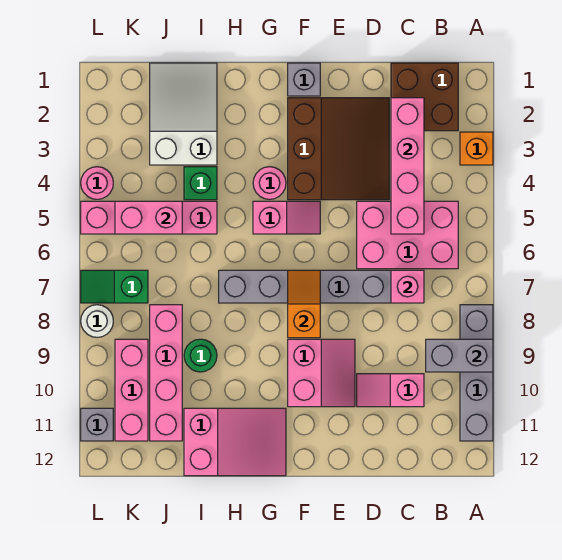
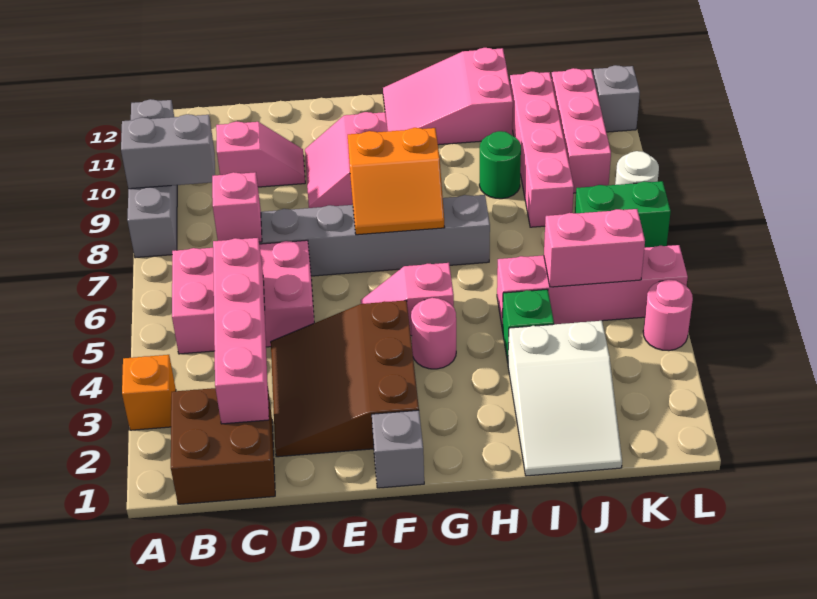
orange slope F7:F8 level 2 top 8 -> orange slope F7:G8 level 2 top 8
green slope K7:L7 level 1 top K -> green brick K7:L7 level 1

